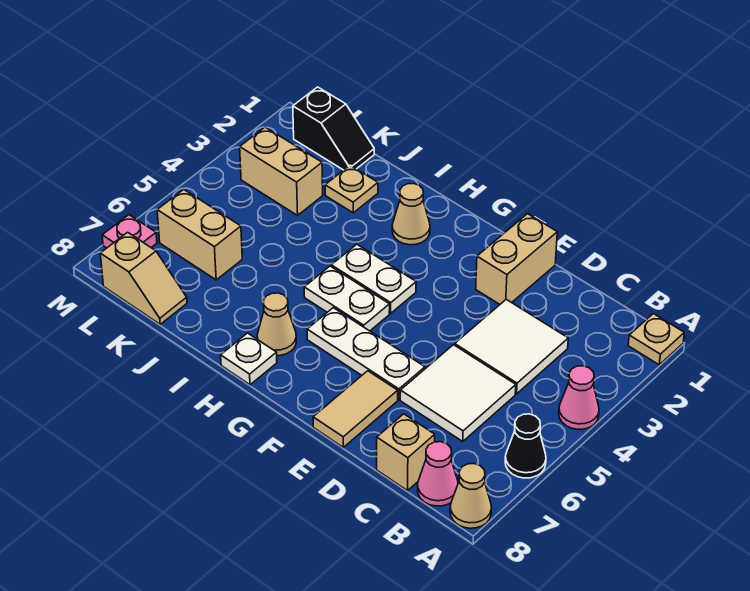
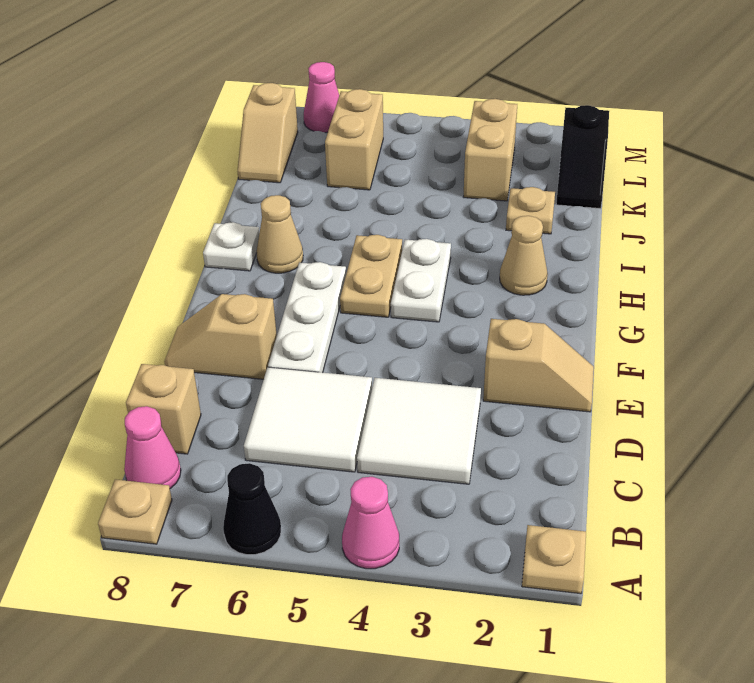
tan cone A8 level 1 -> tan plate A8 level 1
tan brick E1:E2 level 1 -> tan slope E1:E2 level 1 top 2
tan tile E7:E8 level 1 -> tan slope E7:E8 level 1 top 7
white plate G5:H5 level 1 -> tan plate G5:H5 level 1
pink plate M7 level 1 -> pink cone M7 level 1

